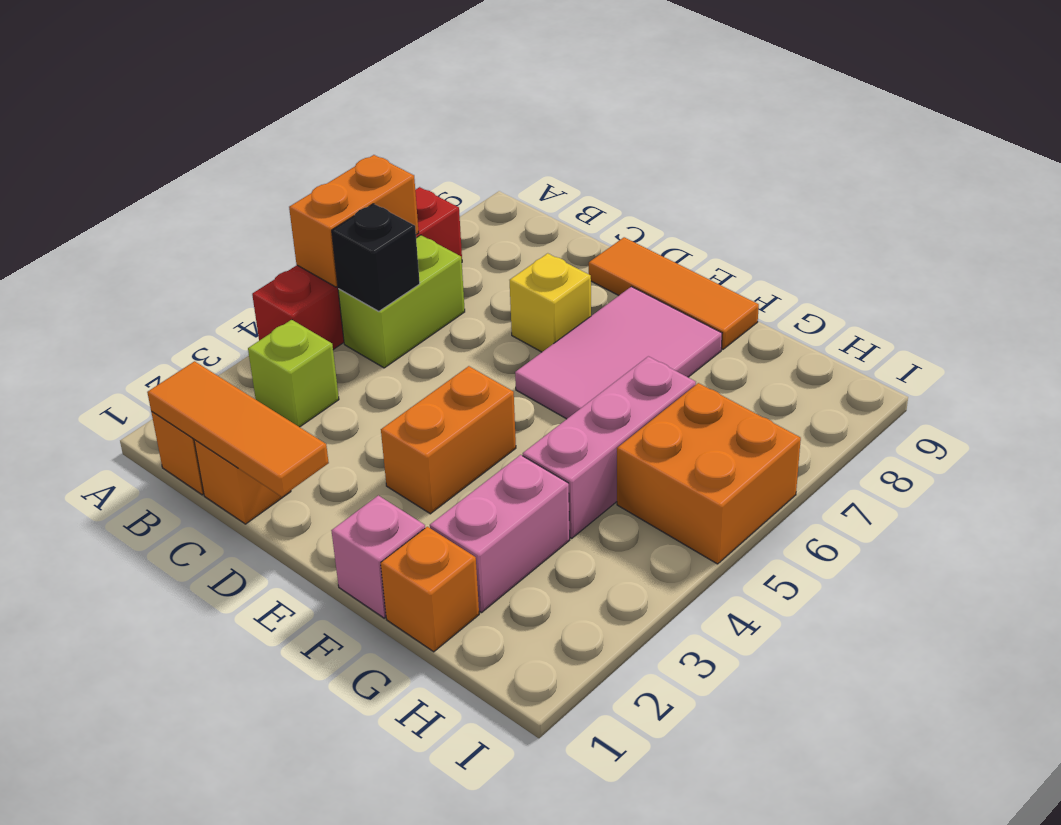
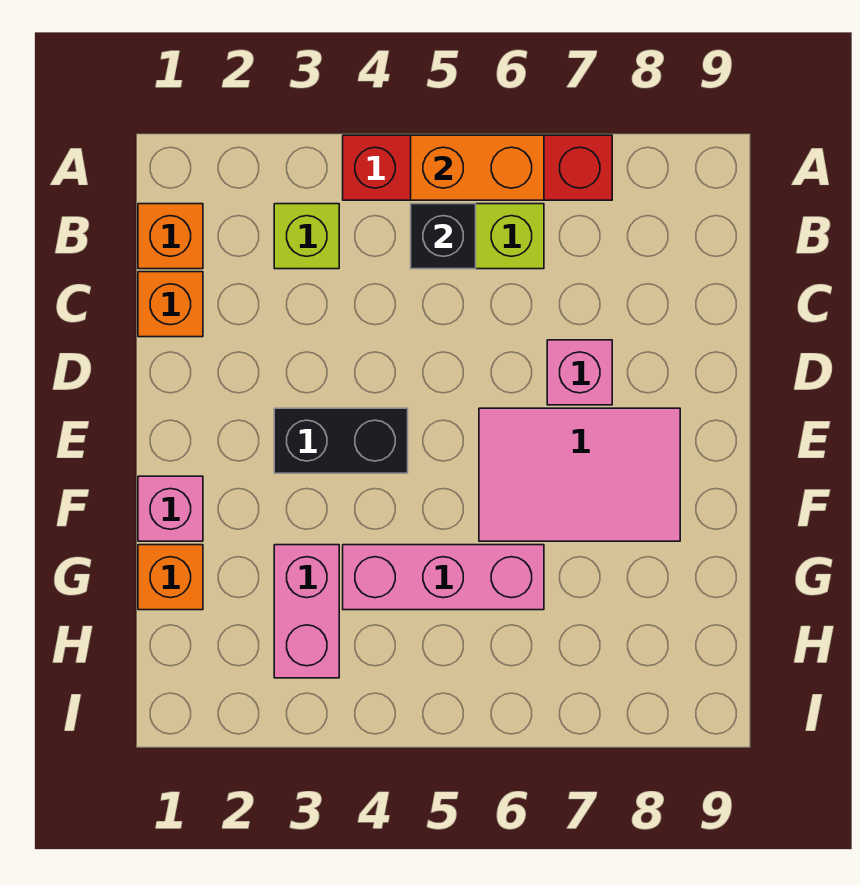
orange tile B1:D1 level 2 -> none
yellow brick D7 level 1 -> pink brick D7 level 1
orange tile D9:F9 level 1 -> none
orange brick E3:E4 level 1 -> black brick E3:E4 level 1
pink brick G2:G3 level 1 -> pink brick G3:H3 level 1
orange brick H5:I6 level 1 -> none

